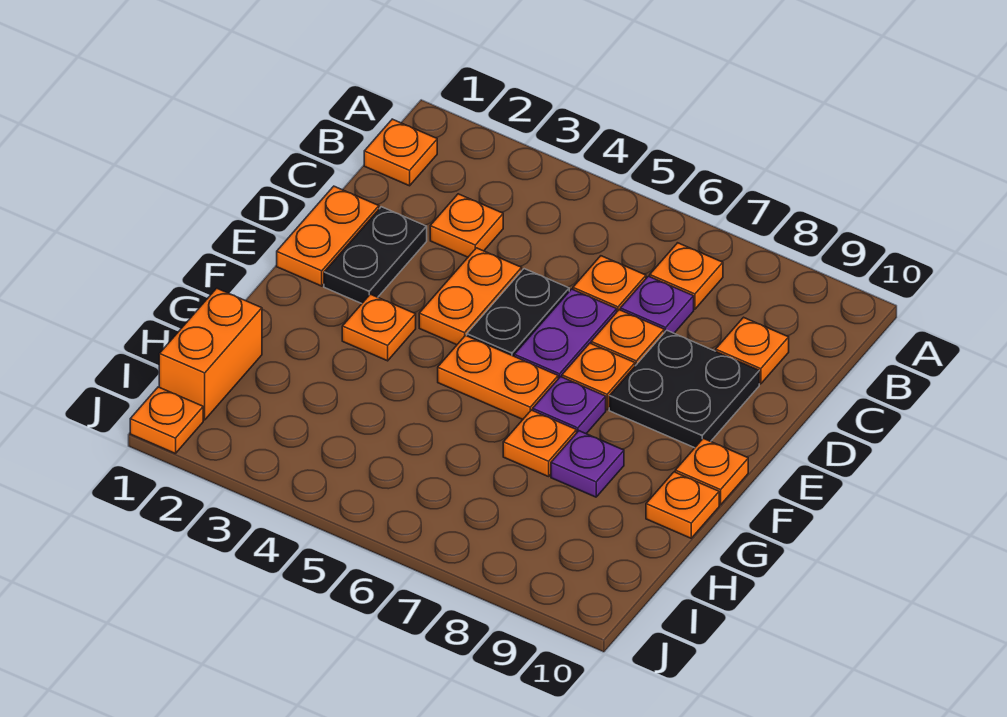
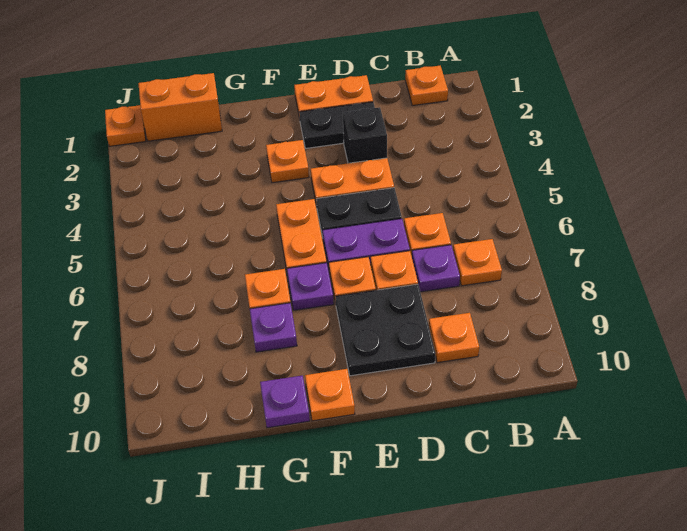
orange plate C3 level 1 -> none
none -> black brick D3 level 1
orange plate G10 level 1 -> purple plate G10 level 1

